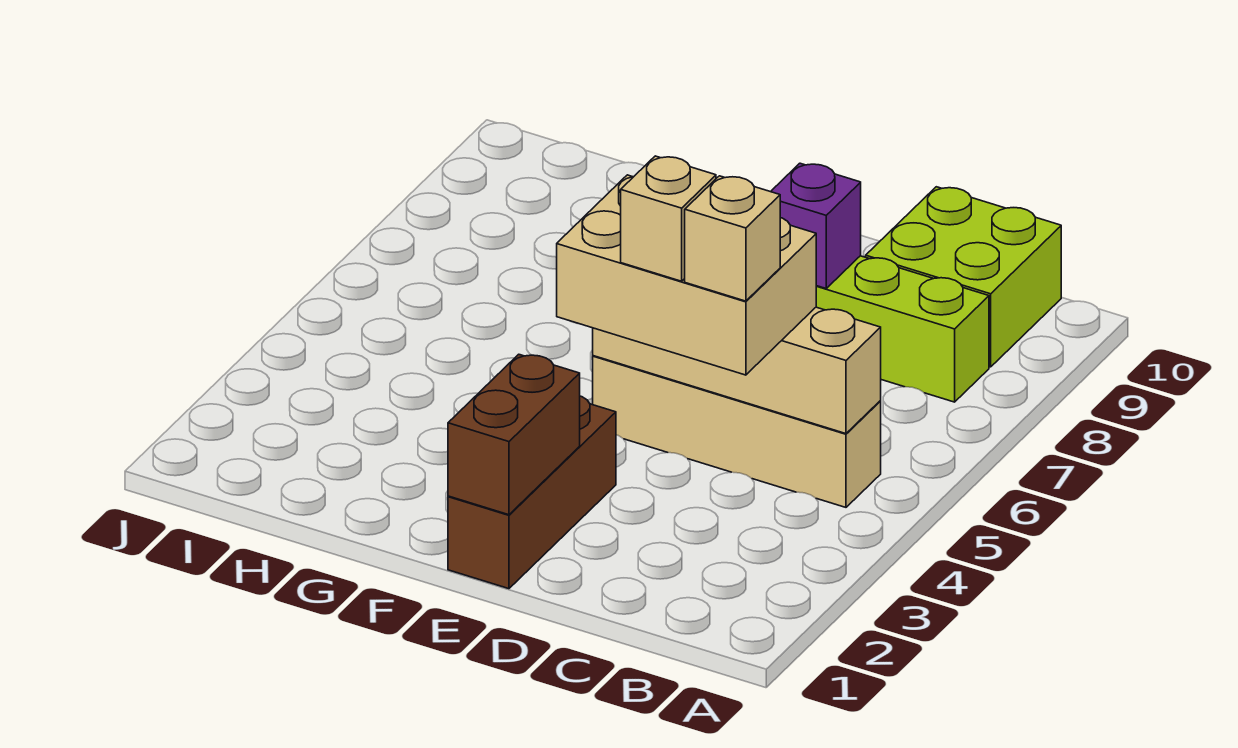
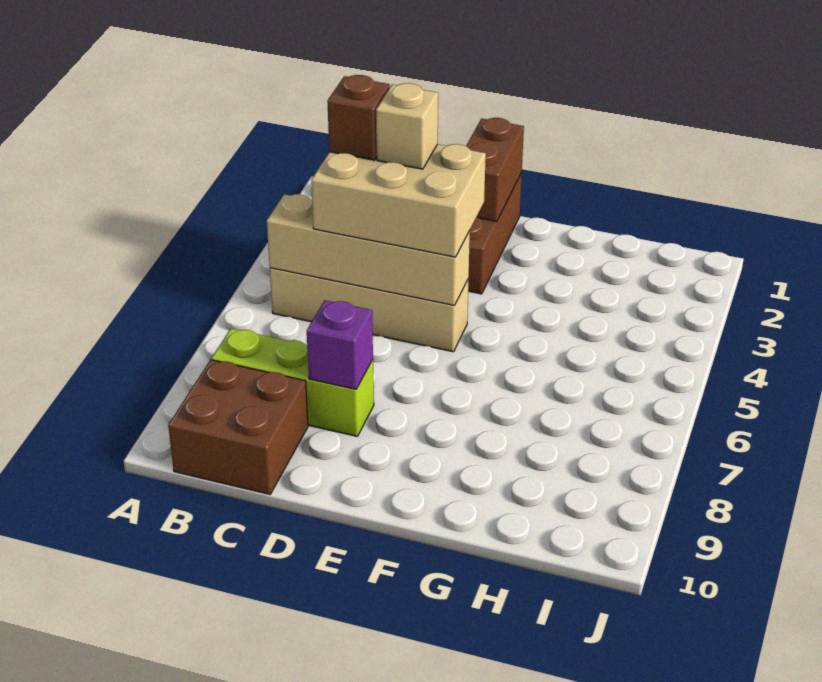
lime brick B9:C10 level 1 -> brown brick B9:C10 level 1
tan brick C4 level 4 -> brown brick C4 level 4

